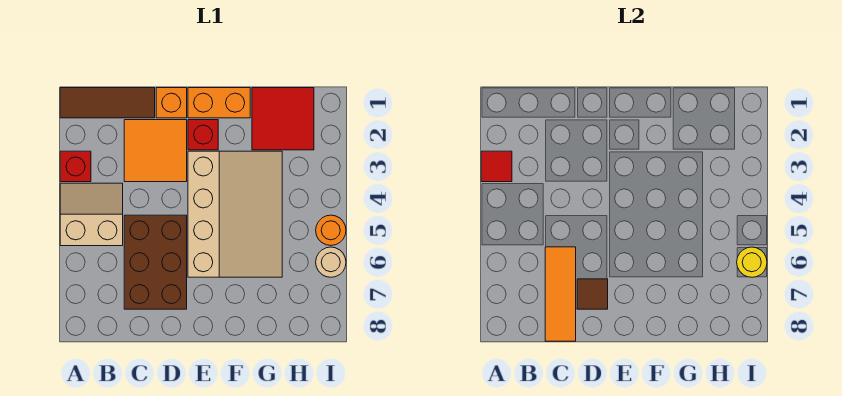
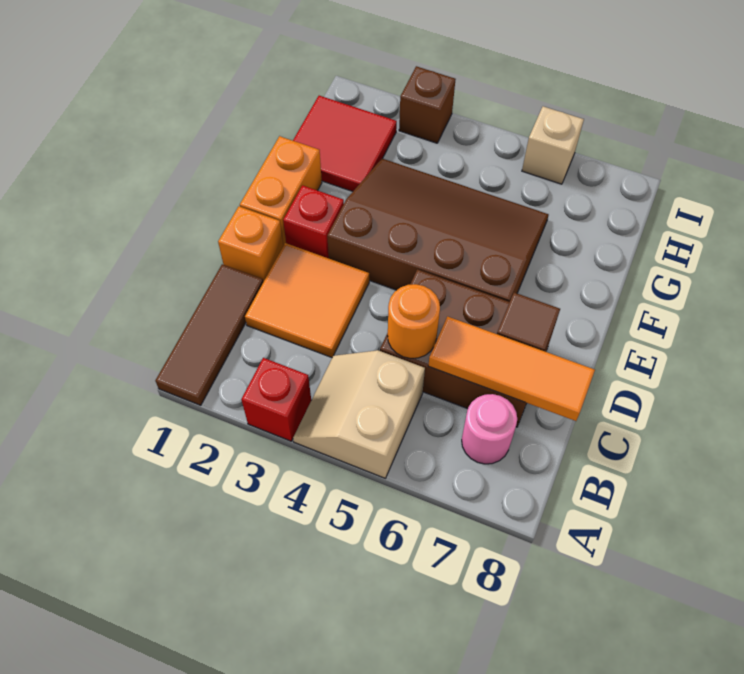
red tile A3 level 2 -> none
none -> pink round brick B7 level 1
tan slope E3:G6 level 1 top E -> brown slope E3:G6 level 1 top E
none -> brown brick I3 level 1
orange round brick I5 level 1 -> orange round brick C5 level 2
tan round brick I6 level 1 -> tan brick I6 level 1
yellow round brick I6 level 2 -> none

